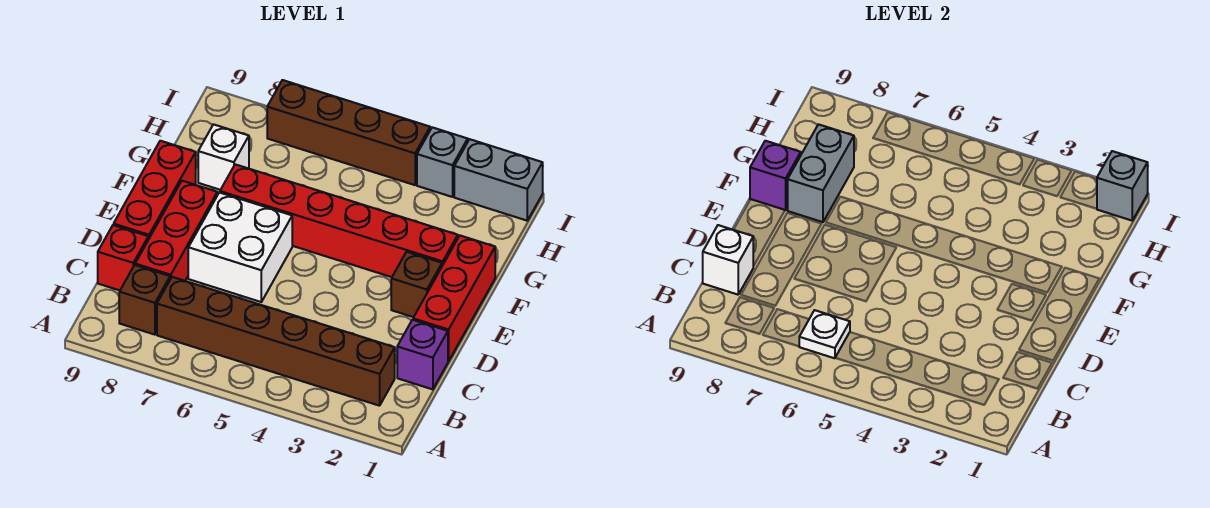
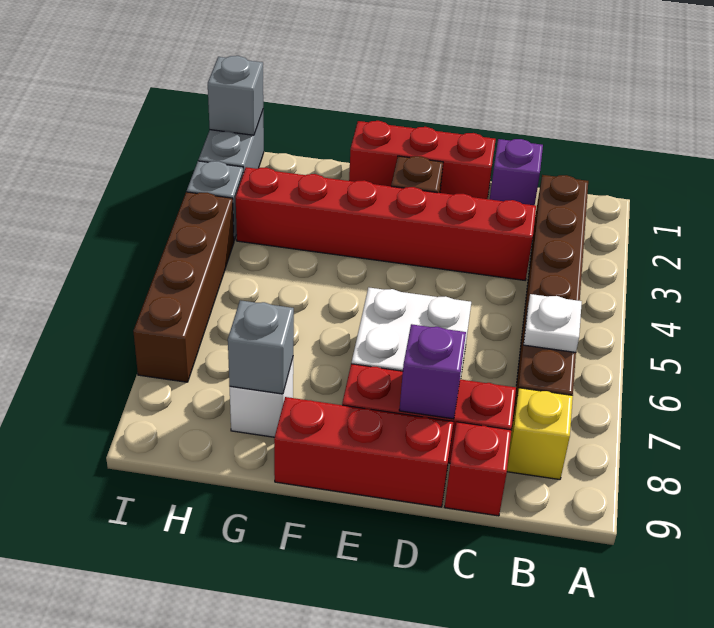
brown brick B8 level 1 -> yellow brick B8 level 1
white brick C9 level 2 -> none
red brick F2:F7 level 1 -> red brick C3:H3 level 1
grey brick F8:G8 level 2 -> grey brick G8 level 2
purple brick F9 level 2 -> purple brick D8 level 2

